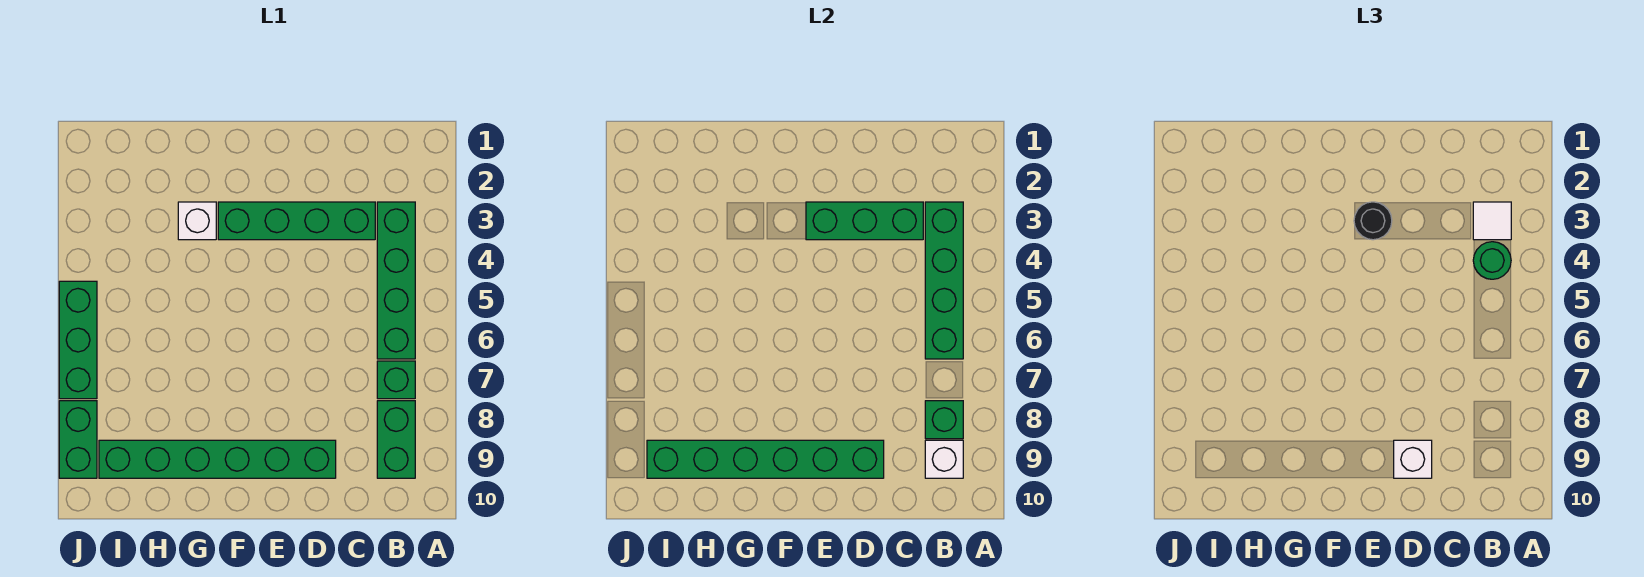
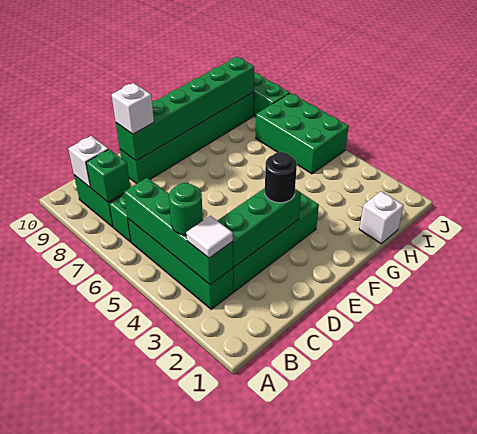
white brick G3 level 1 -> white brick H1 level 1
green brick J5:J7 level 1 -> green brick I5:J7 level 1

